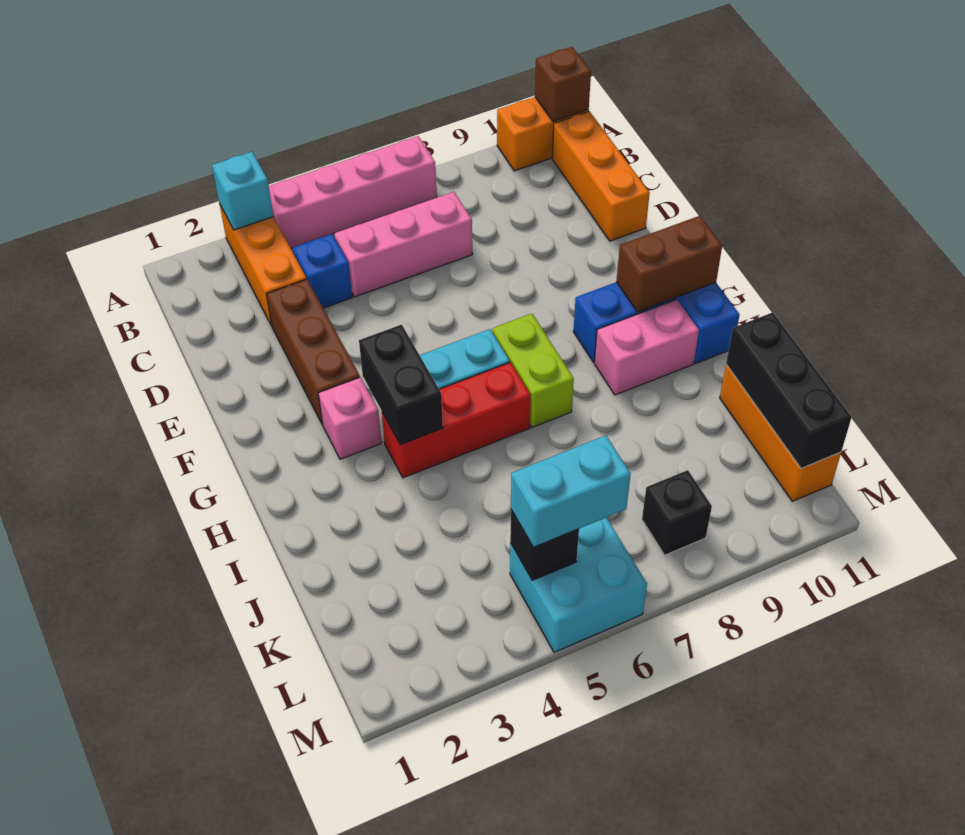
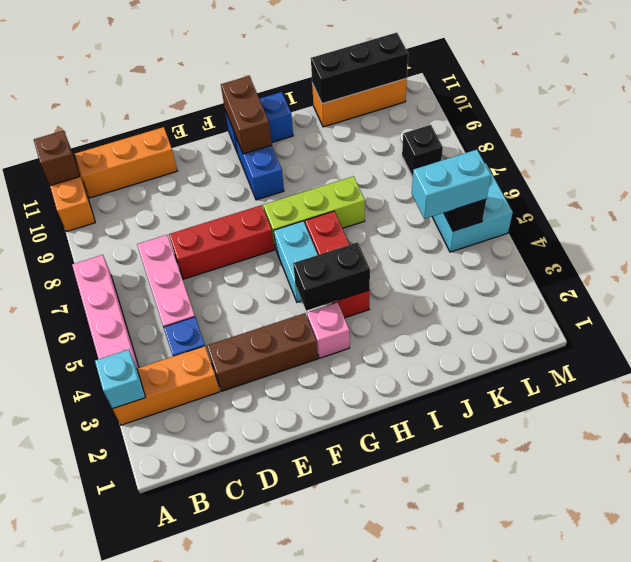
none -> red brick D7:F7 level 1
lime brick G7:H7 level 1 -> lime brick G7:I7 level 1
pink brick H9:H10 level 1 -> none
cyan brick L5:L6 level 3 -> cyan brick K5:L5 level 3

